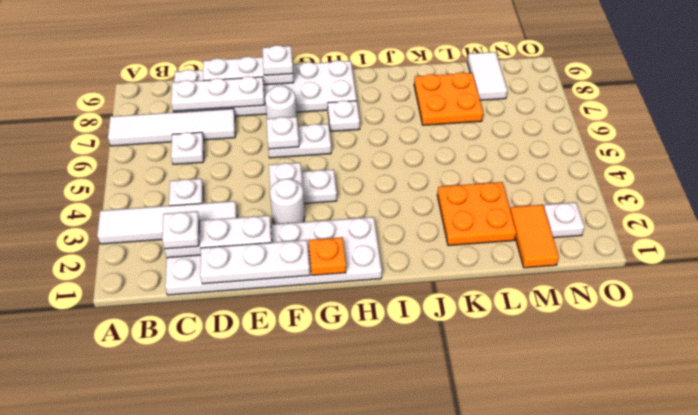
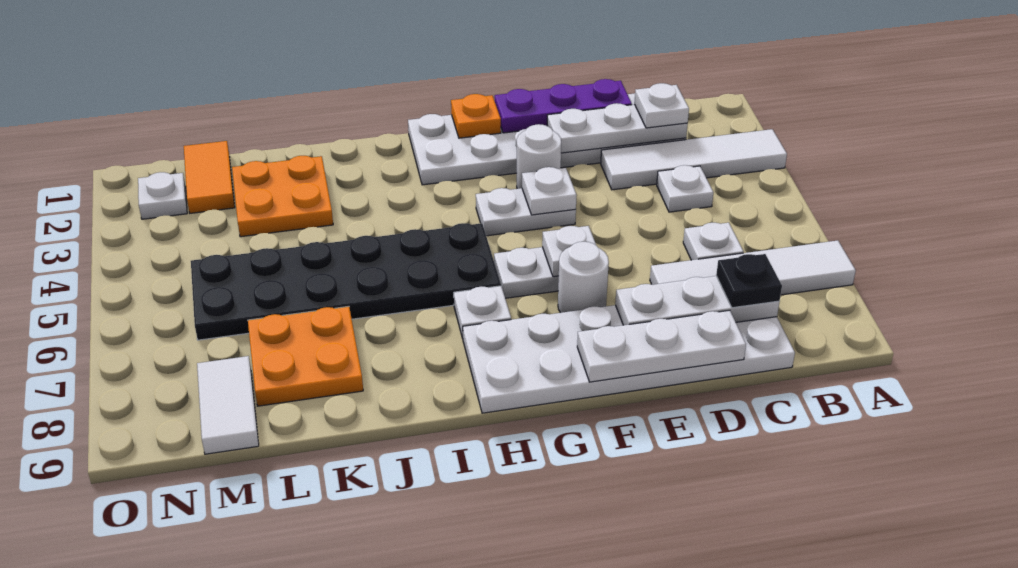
none -> black plate C8 level 3
white plate D1:F1 level 2 -> purple plate D1:F1 level 2
white plate F9 level 3 -> none
none -> black plate H5:M6 level 1

